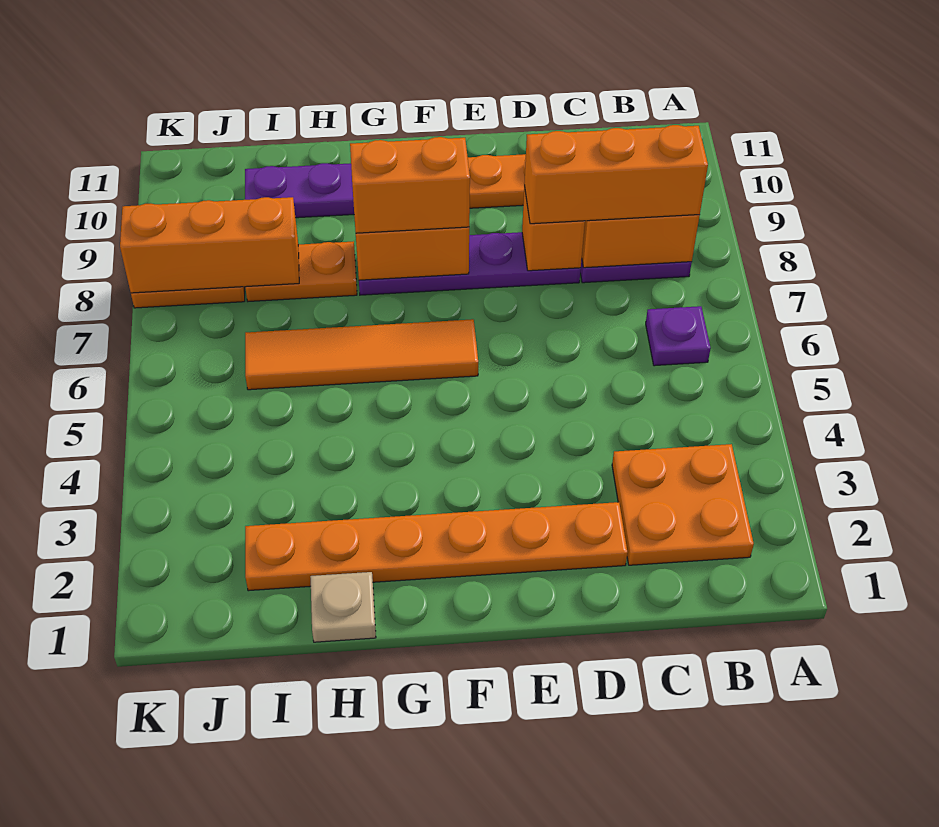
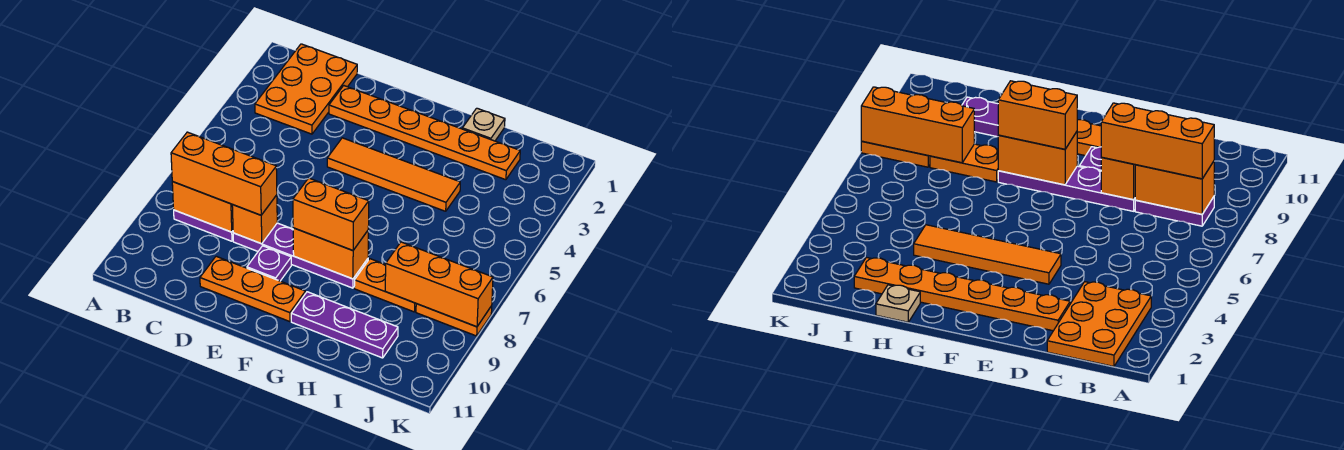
orange plate B2:C3 level 1 -> orange plate B1:C3 level 1
purple plate B6 level 1 -> purple plate E9 level 1
orange tile F6:I6 level 1 -> orange tile E4:H4 level 1

